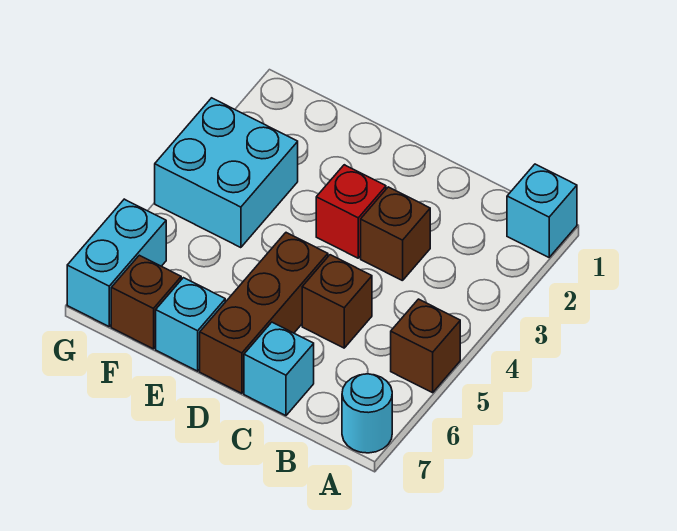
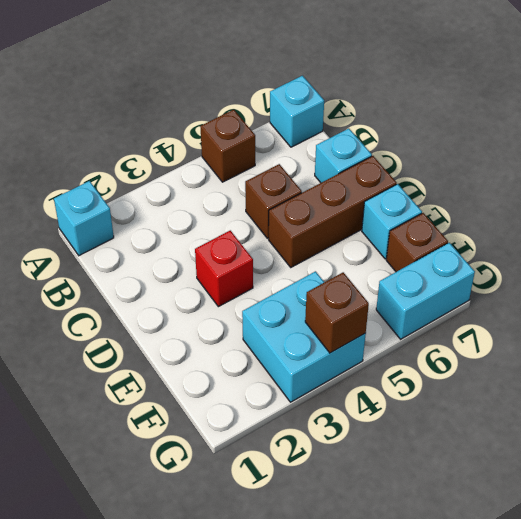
cyan round brick A7 level 1 -> cyan brick A7 level 1
brown brick C3 level 1 -> brown brick G4 level 2

